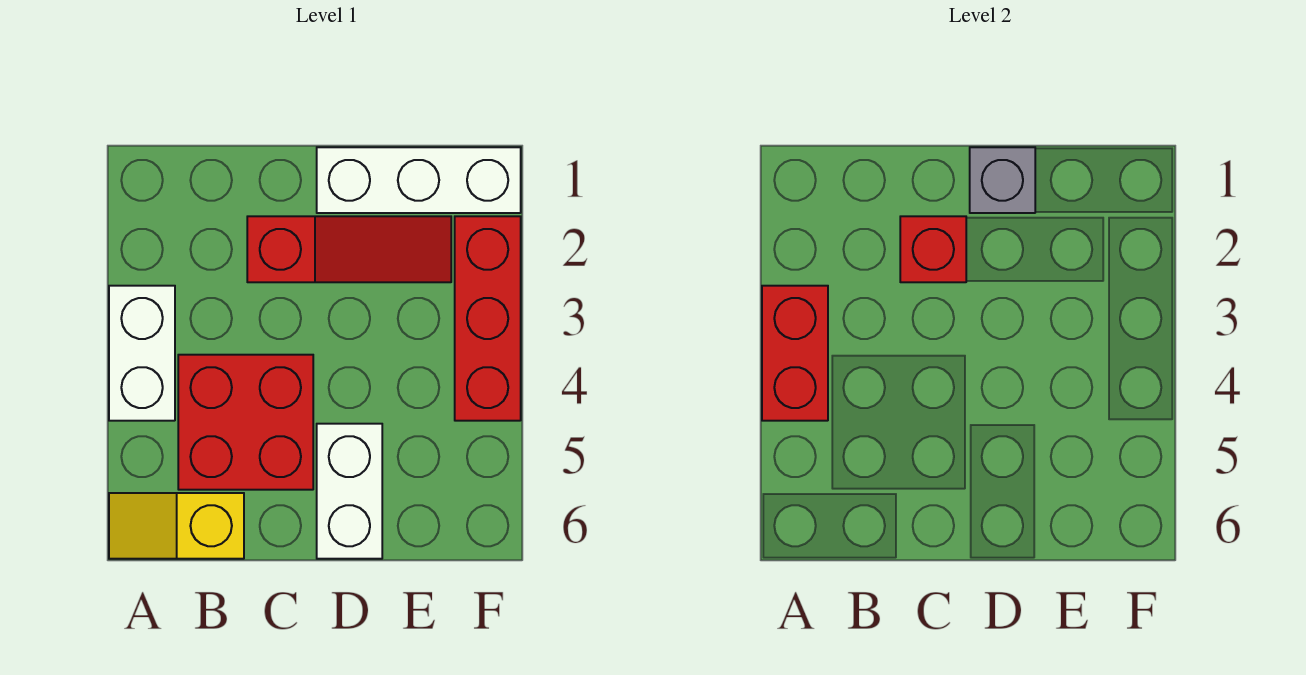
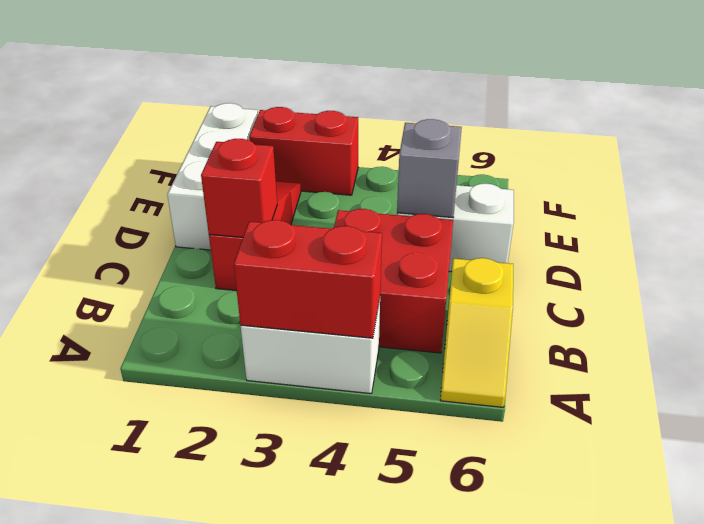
grey brick D1 level 2 -> grey brick D5 level 2
red brick F2:F4 level 1 -> red brick F2:F3 level 1

